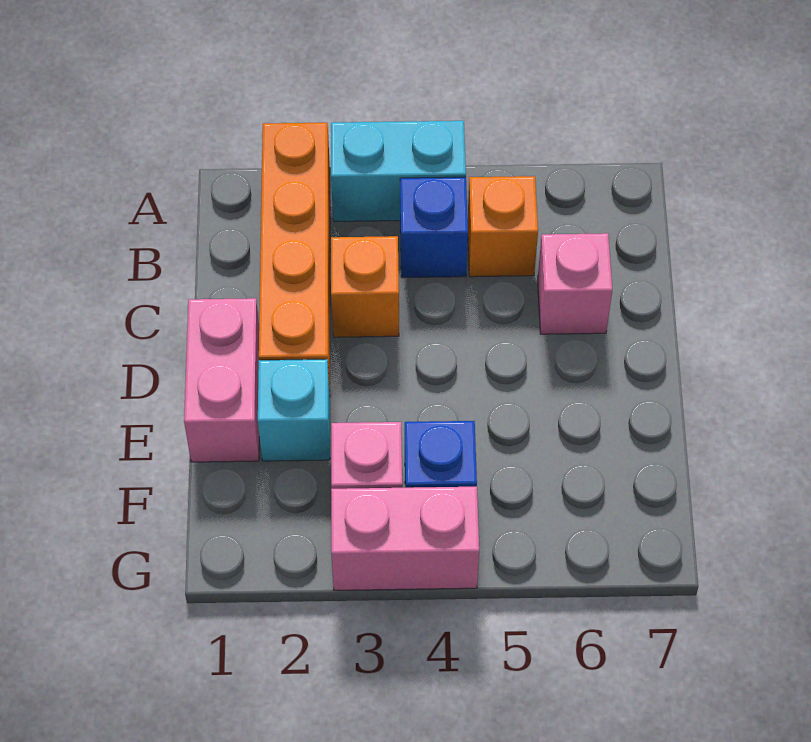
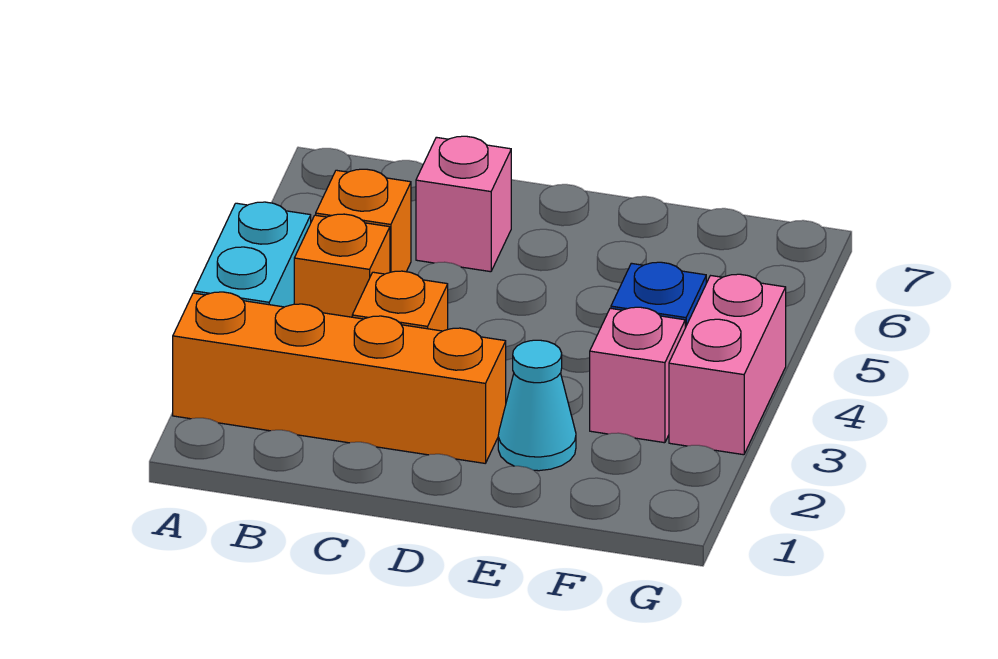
blue brick B4 level 1 -> orange brick B4 level 1
pink brick D1:E1 level 1 -> none
cyan brick E2 level 1 -> cyan cone E2 level 1

